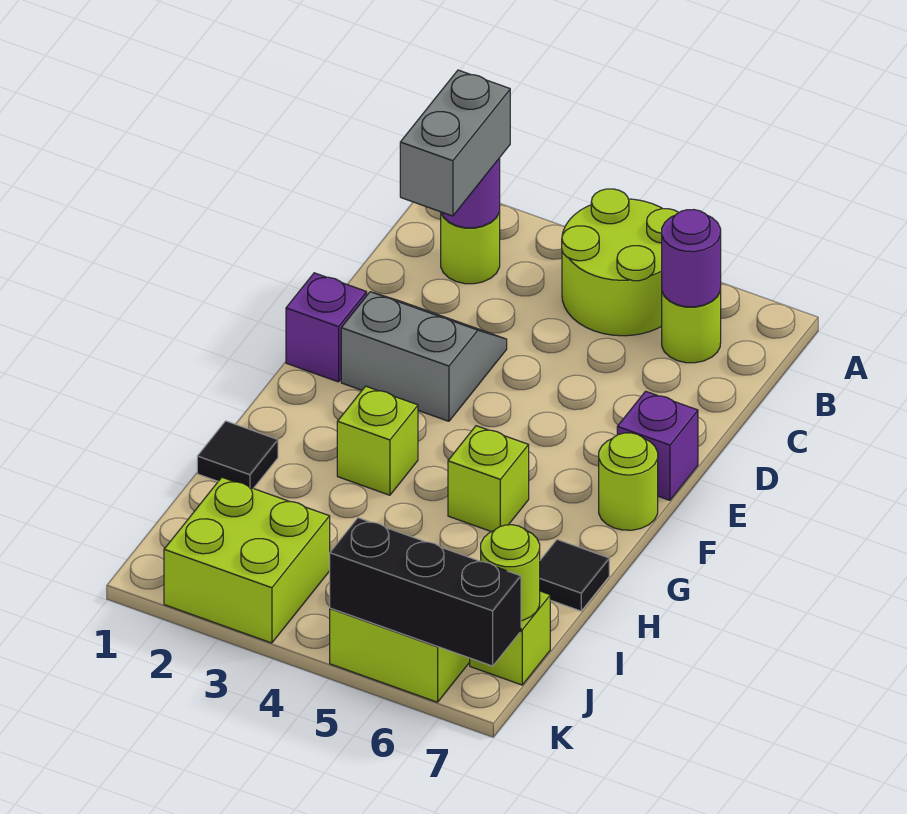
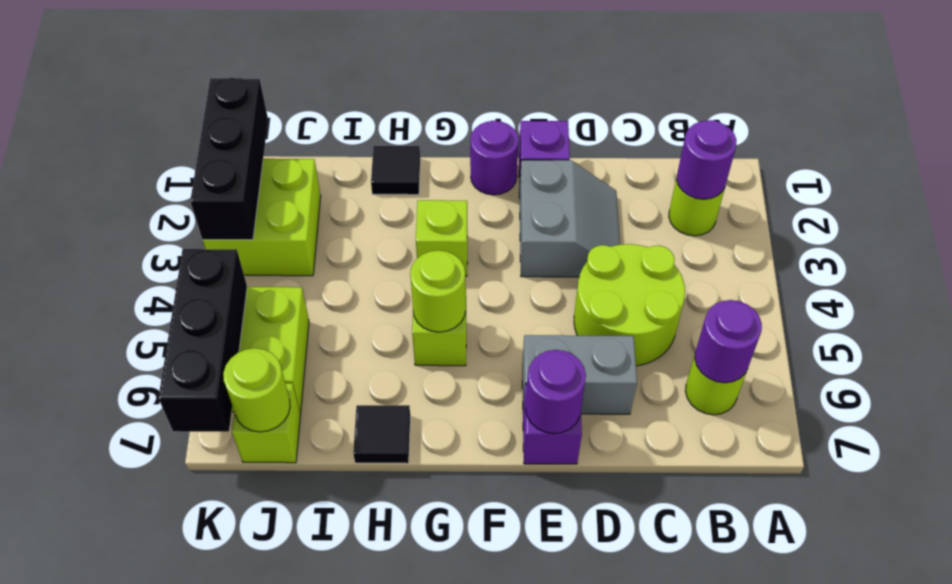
lime round brick A4:B5 level 1 -> lime round brick C4:D5 level 1
grey brick B2:C2 level 3 -> grey brick D6:E6 level 1
none -> purple round brick E7 level 2
none -> purple round brick F1 level 1
lime round brick F7 level 1 -> lime round brick G5 level 2
none -> black brick K1:K3 level 2

